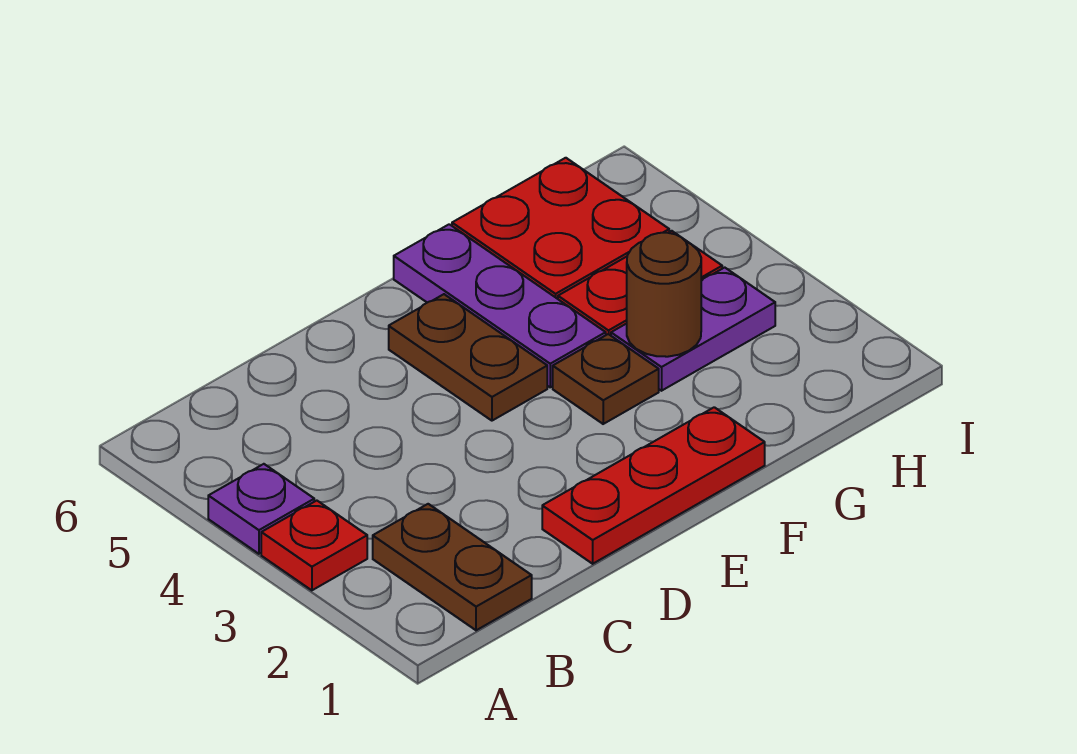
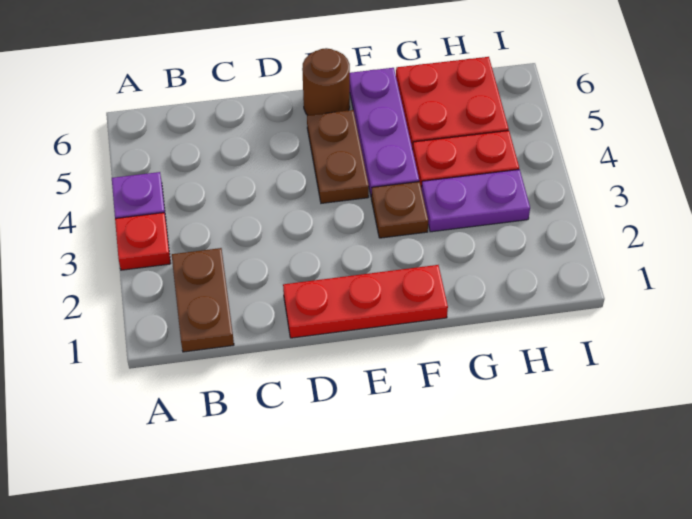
brown round brick G3 level 2 -> brown round brick E6 level 1

